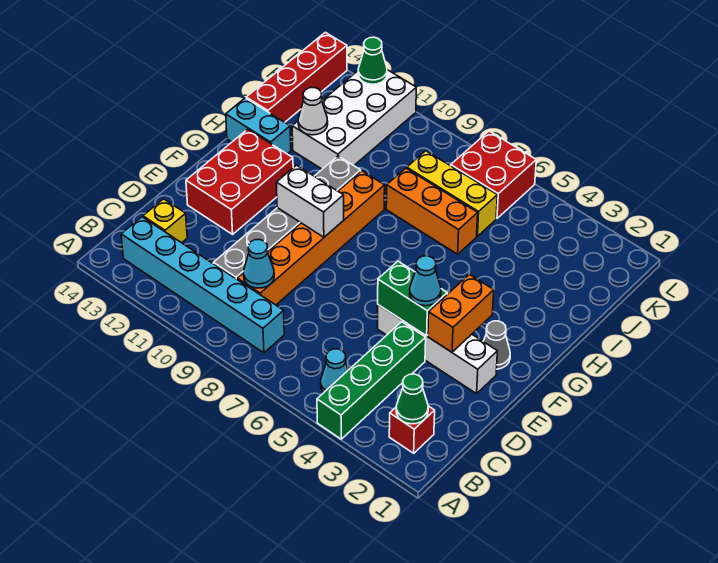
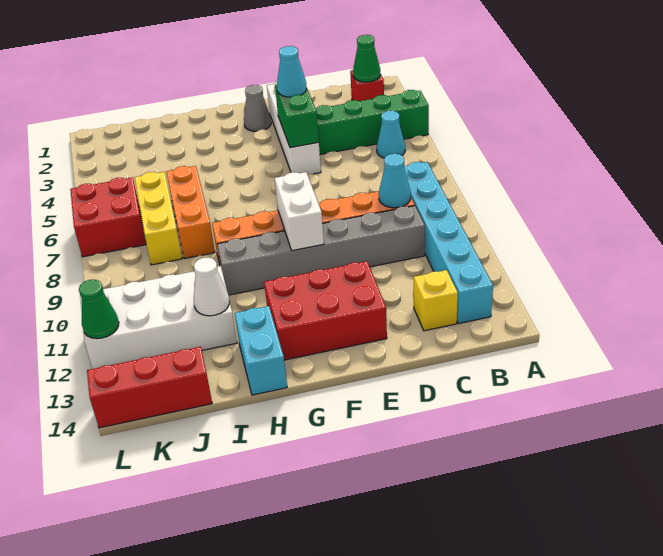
orange brick E3:F3 level 2 -> none
red brick I14:L14 level 1 -> red brick J14:L14 level 1

